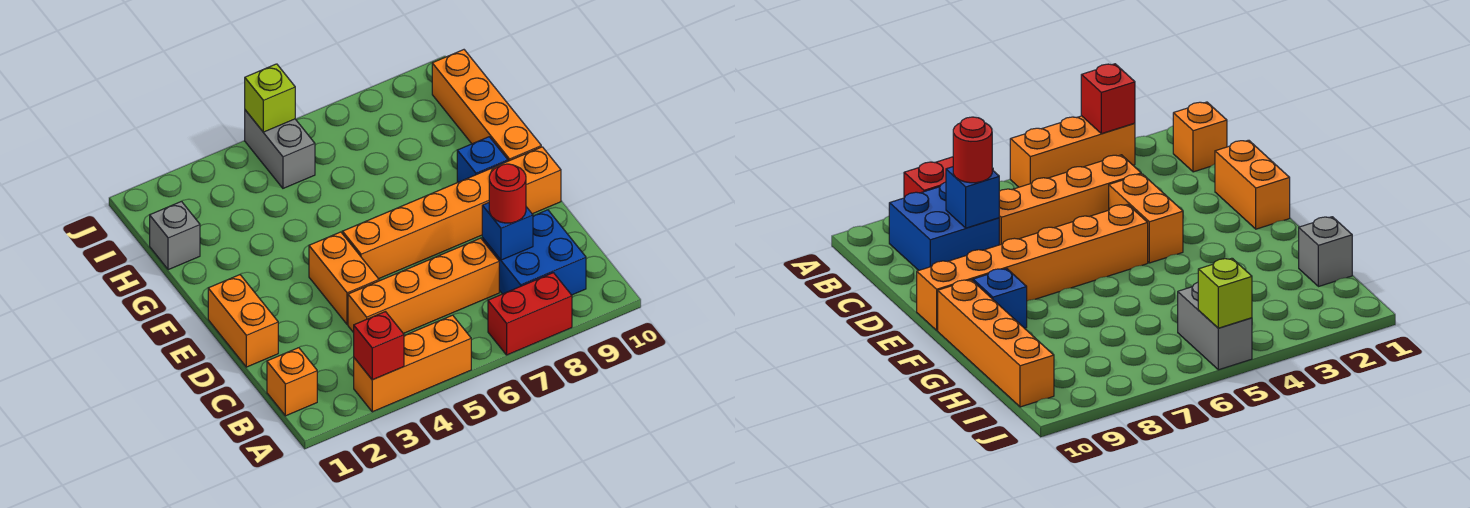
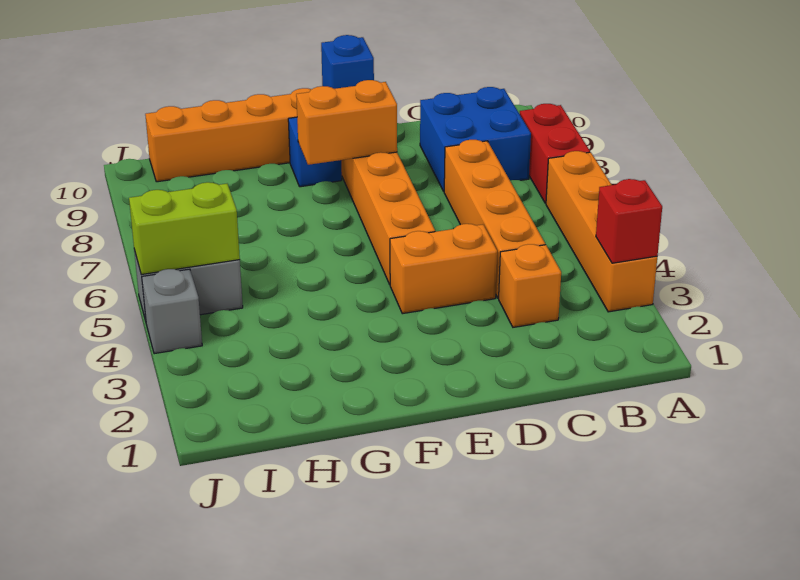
orange brick A3:A5 level 1 -> orange brick A3:A6 level 1
orange brick B1 level 1 -> orange brick C3 level 1
blue brick C8 level 2 -> blue brick E10 level 2
red round brick C8 level 3 -> none
orange brick D1:E1 level 1 -> orange brick E8:F8 level 2
grey brick H1 level 1 -> grey brick J4 level 1
lime brick J5 level 2 -> lime brick I5:J5 level 2

